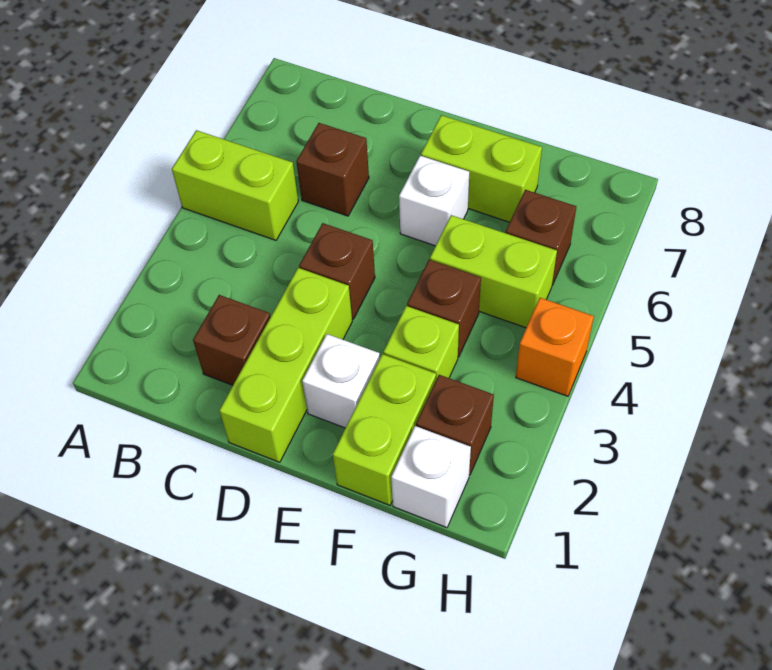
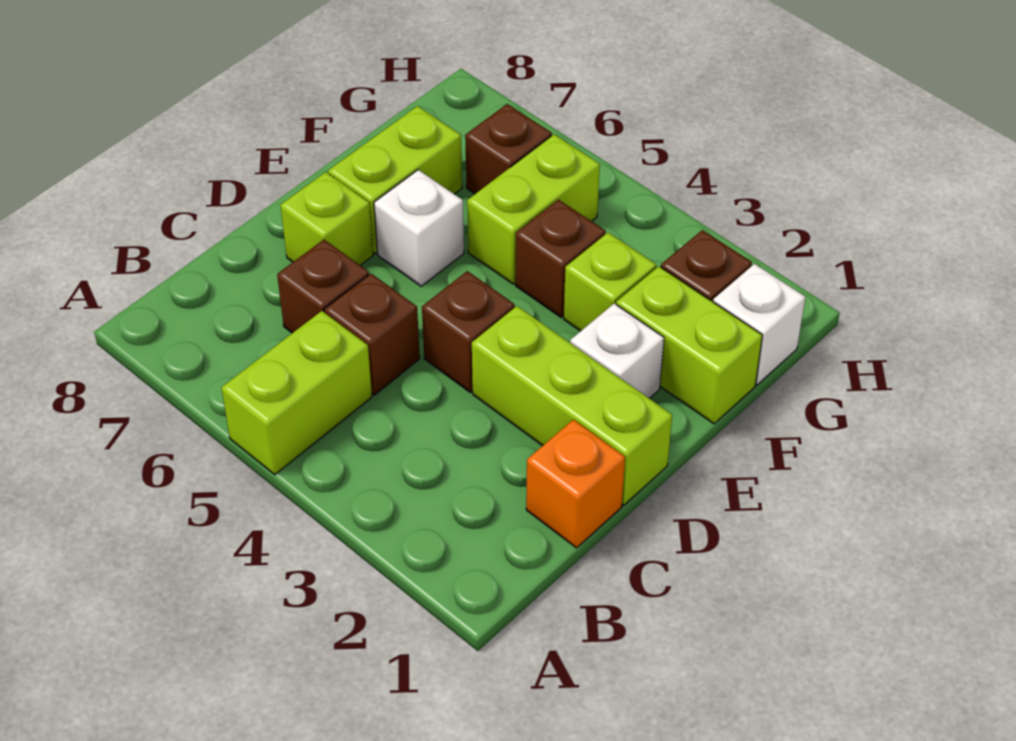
brown brick C2 level 1 -> brown brick C5 level 1
none -> lime brick D7 level 1
orange brick H4 level 1 -> orange brick C1 level 1

